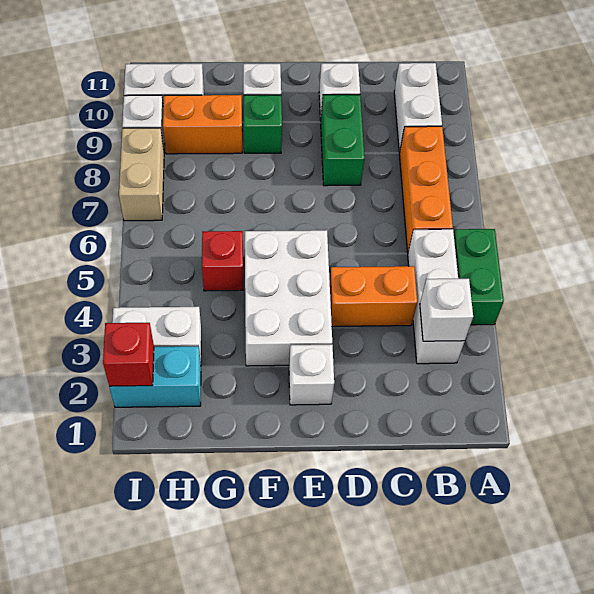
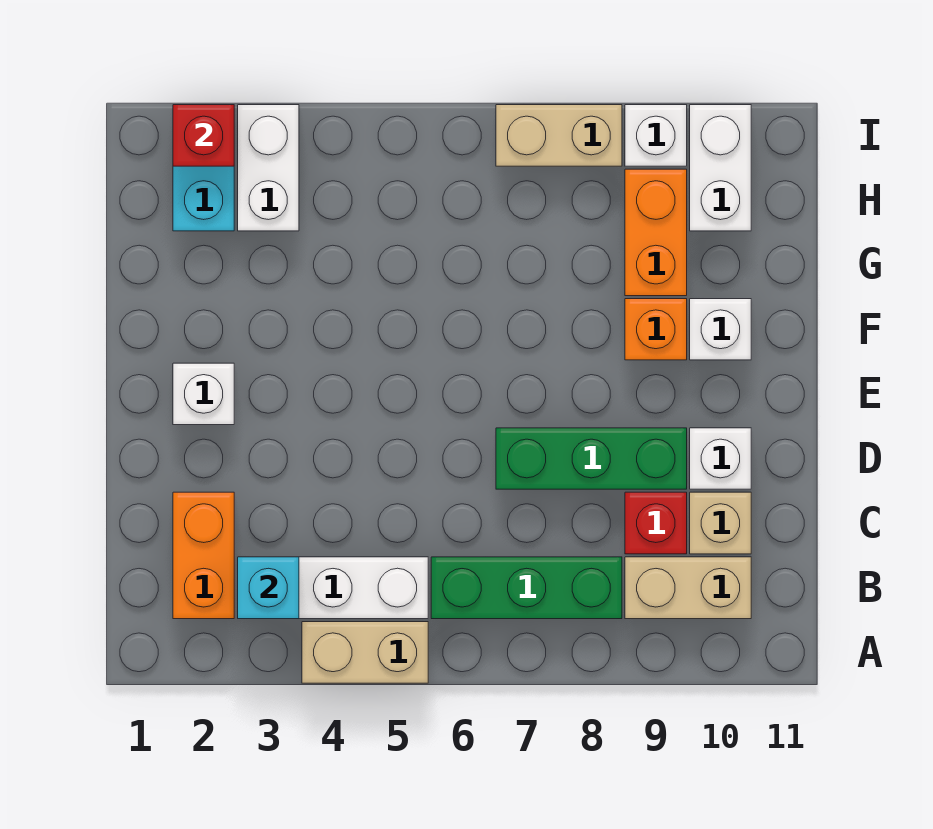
green brick A4:A5 level 1 -> tan brick A4:A5 level 1
white brick B3 level 2 -> cyan brick B3 level 2
orange brick B6:B8 level 1 -> green brick B6:B8 level 1
white brick B9:B10 level 1 -> tan brick B9:B10 level 1
orange brick C4:D4 level 1 -> orange brick B2:C2 level 1
none -> tan brick C10 level 1
green brick D8:D9 level 1 -> green brick D7:D9 level 1
white brick E3:F5 level 1 -> none
green brick F9 level 1 -> orange brick F9 level 1
red brick G5 level 1 -> red brick C9 level 1

